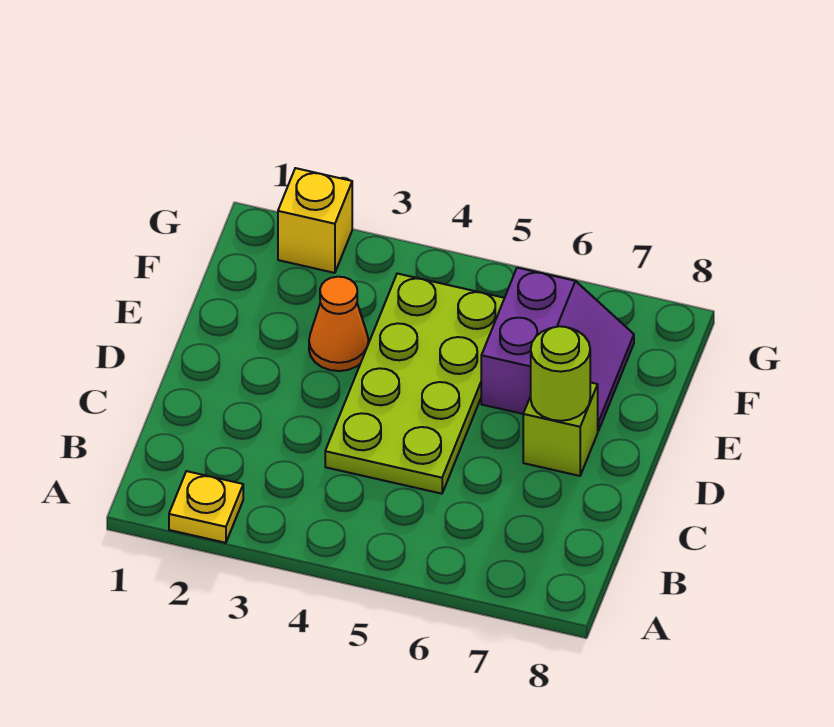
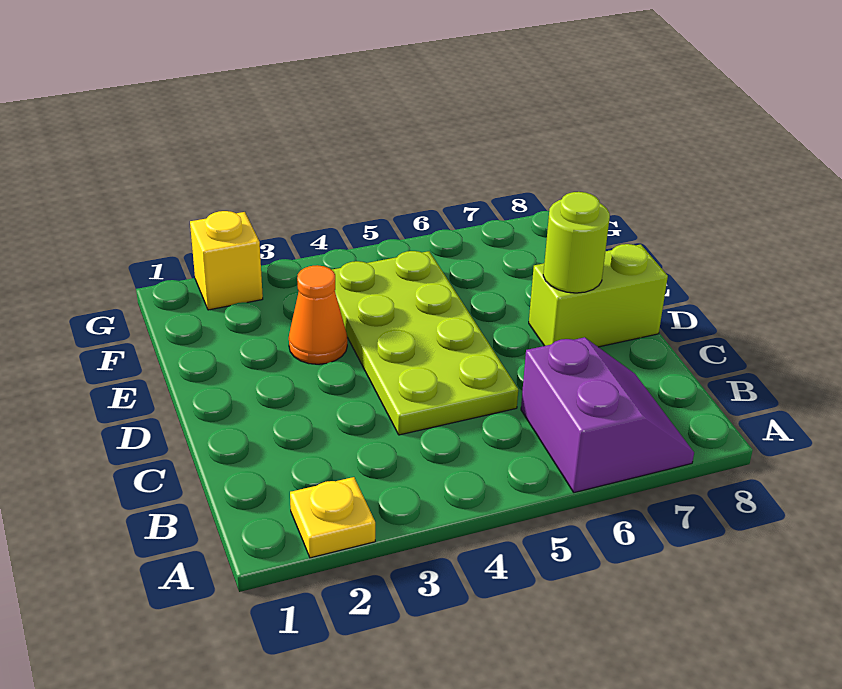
lime brick D7 level 1 -> lime brick D7:D8 level 1
purple slope E6:F7 level 1 top 6 -> purple slope A6:B7 level 1 top 6

